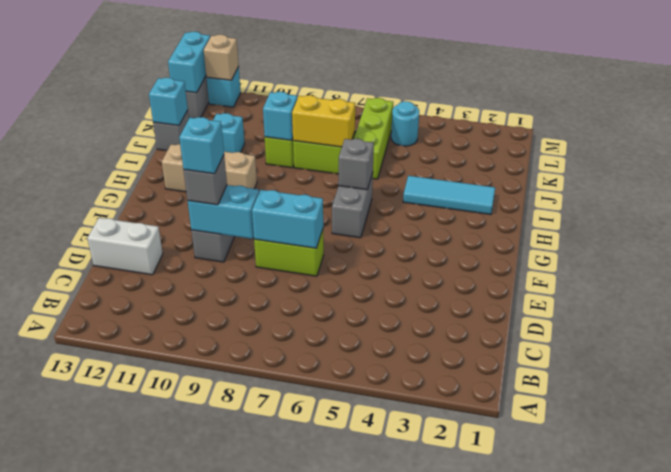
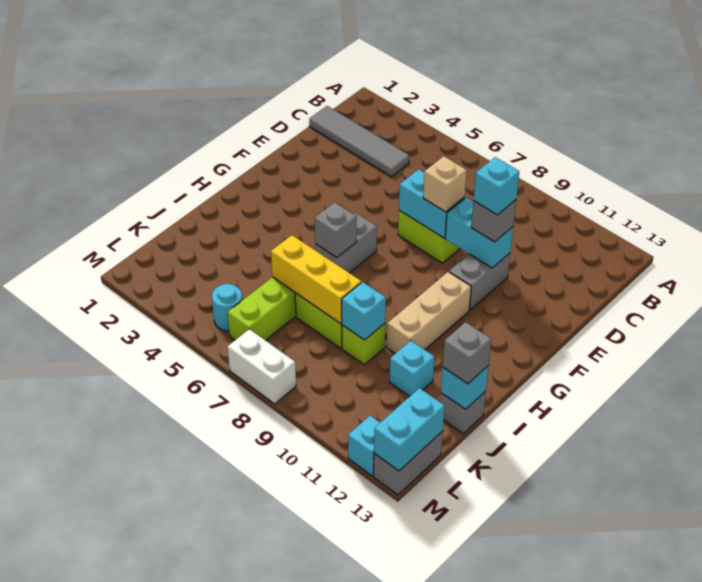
none -> grey tile C1:C4 level 1
white brick D12:D13 level 1 -> white brick M7:M8 level 1
tan brick H10:H12 level 1 -> tan brick G10:I10 level 1
cyan tile I2:I4 level 1 -> none
yellow brick J7:J8 level 2 -> yellow brick J6:J8 level 2
none -> grey brick J13 level 3
tan brick M12 level 2 -> tan brick E8 level 3

